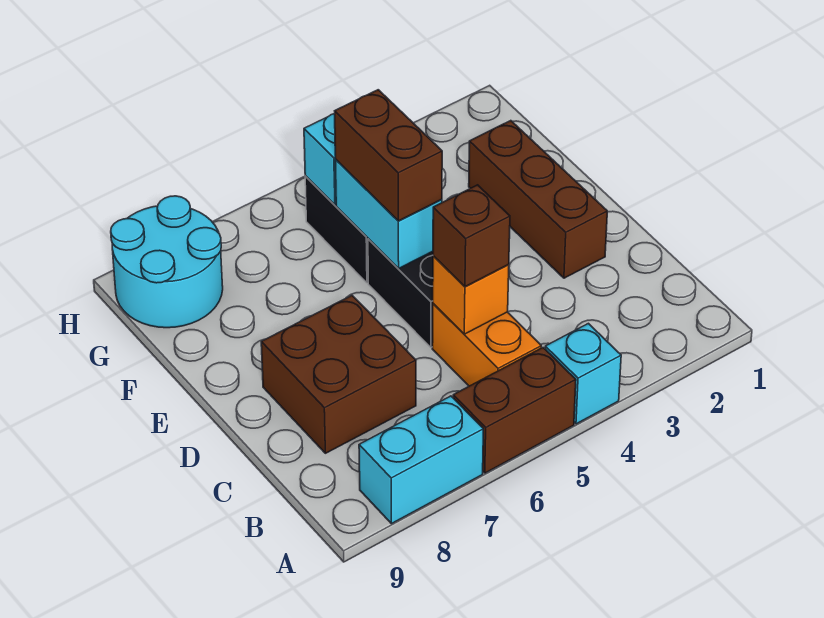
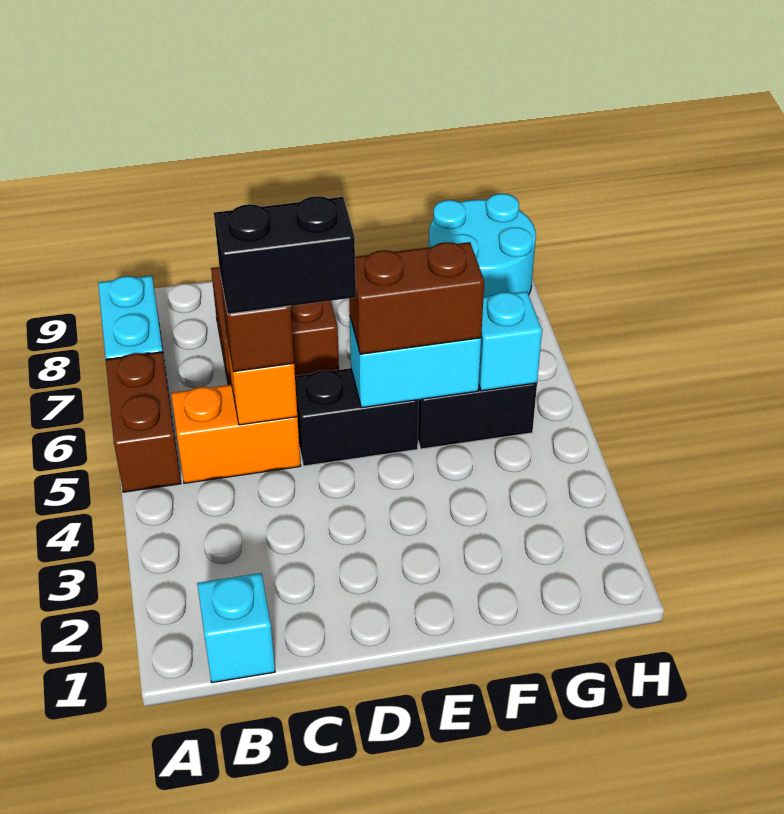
cyan brick A4 level 1 -> cyan brick B1 level 1
none -> black brick C5:D5 level 4
brown brick D2:F2 level 1 -> none

